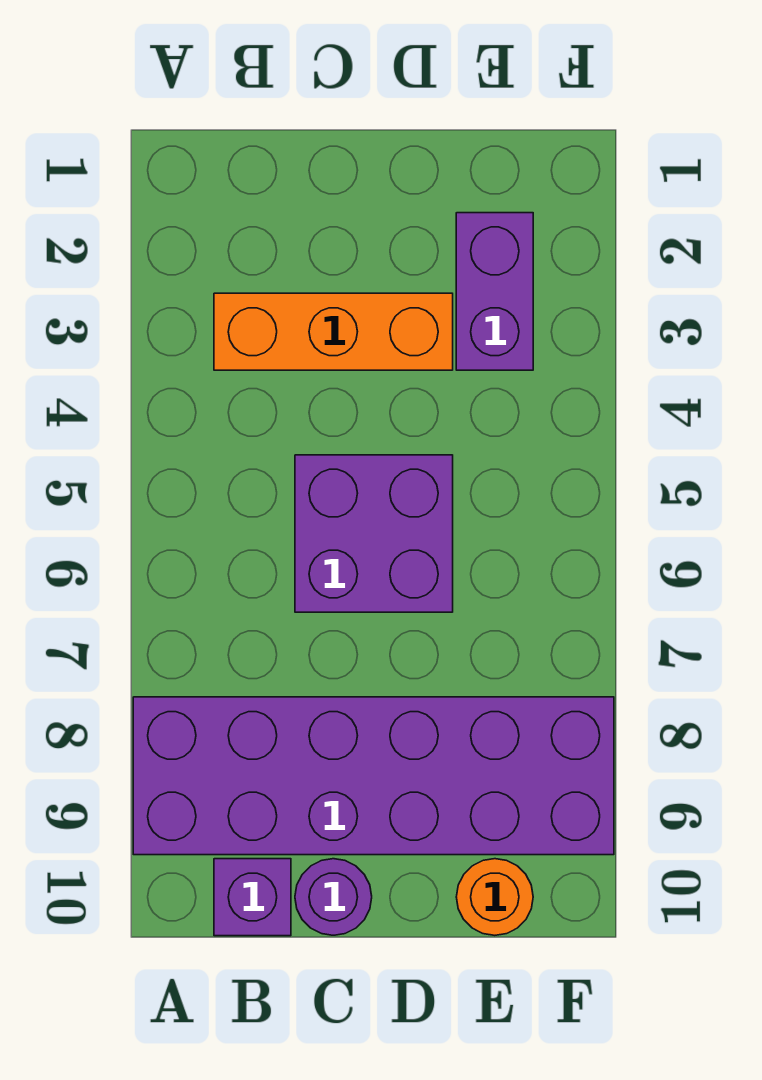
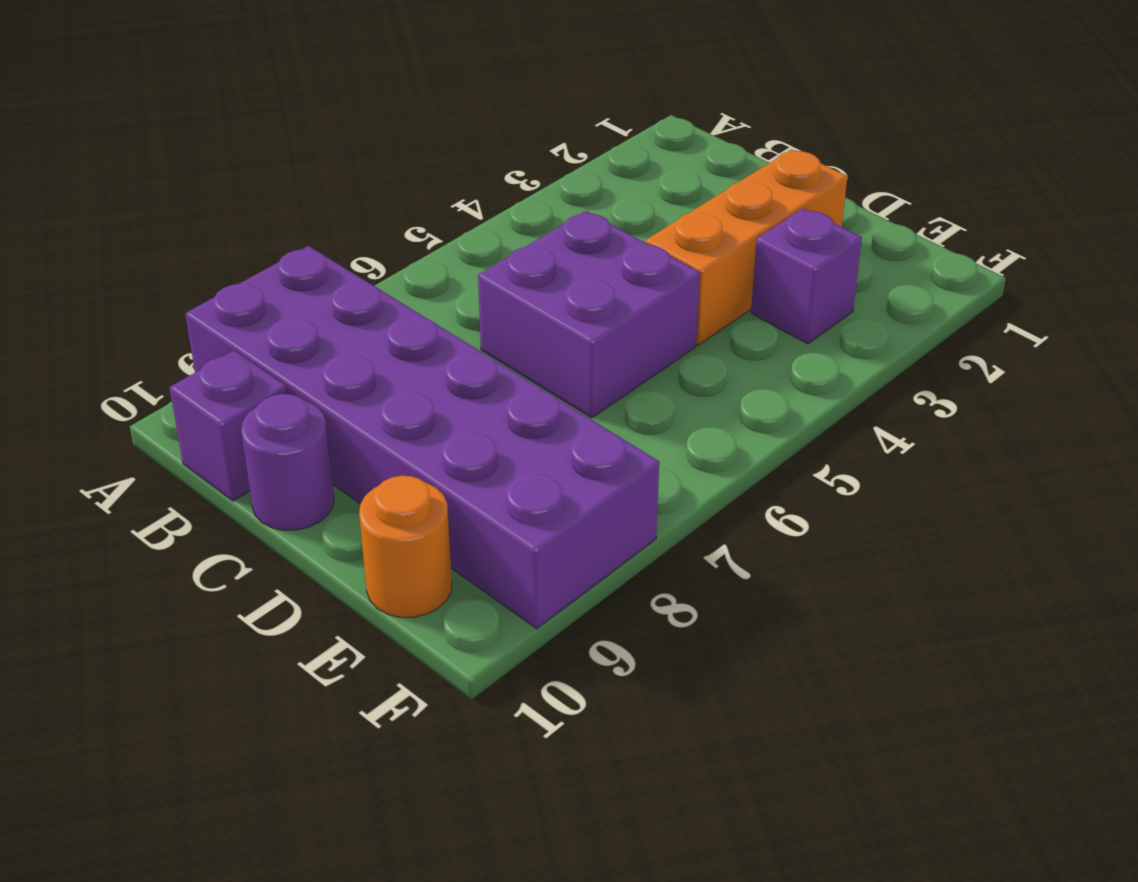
orange brick B3:D3 level 1 -> orange brick D2:D4 level 1
purple brick E2:E3 level 1 -> purple brick E3 level 1

